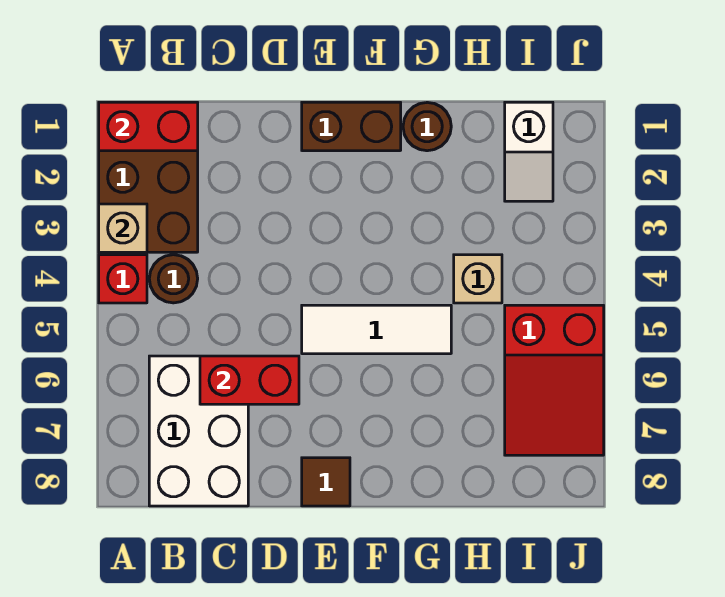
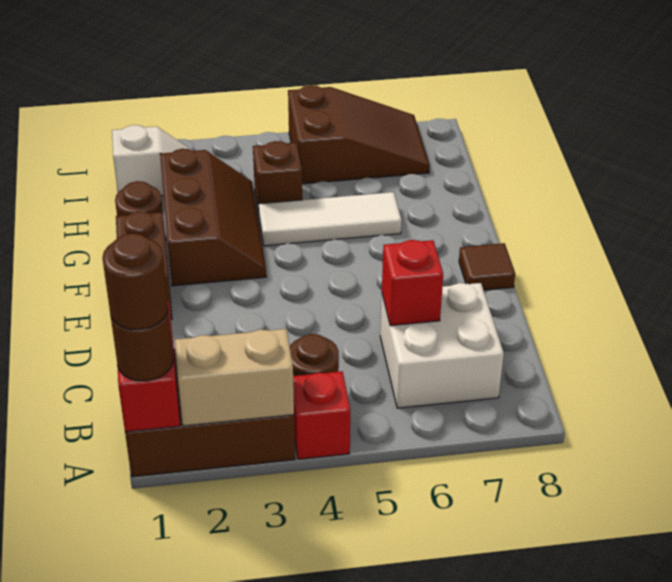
none -> brown round brick A1 level 3
none -> brown round brick A1 level 4
tan brick A3 level 2 -> tan brick A2:A3 level 2
white brick B6:C8 level 1 -> white brick B6:C7 level 1
red brick C6:D6 level 2 -> red brick C6 level 2
white tile E5:G5 level 1 -> white tile G4:G6 level 1
none -> brown slope F2:H3 level 1 top 2
tan brick H4 level 1 -> brown brick H4 level 1
red slope I5:J7 level 1 top 5 -> brown slope I5:J7 level 1 top 5

